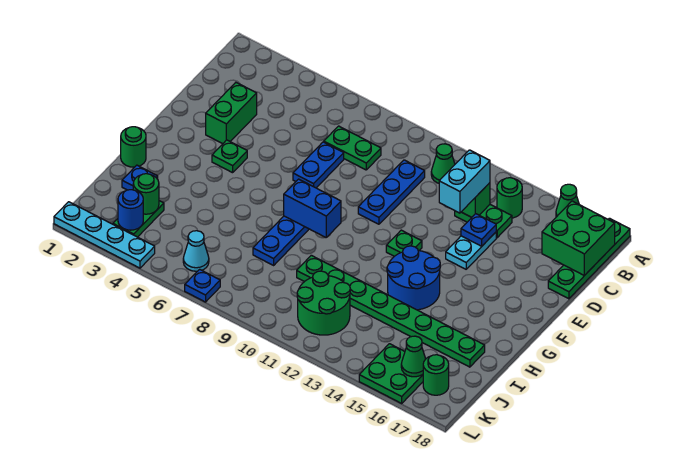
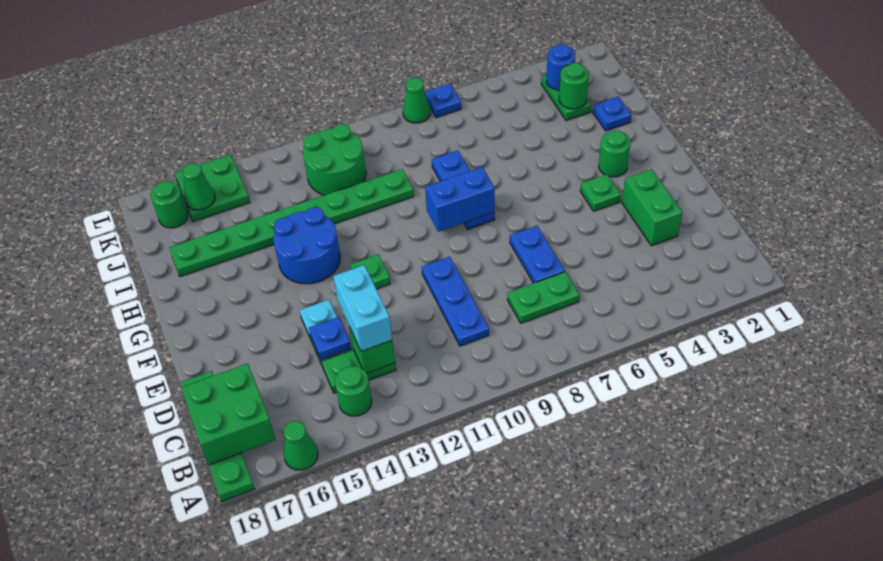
green cone B11 level 1 -> green cone L8 level 1
green round brick H1 level 1 -> green round brick G3 level 1
cyan cone K6 level 1 -> none
cyan plate L1:L4 level 1 -> none

